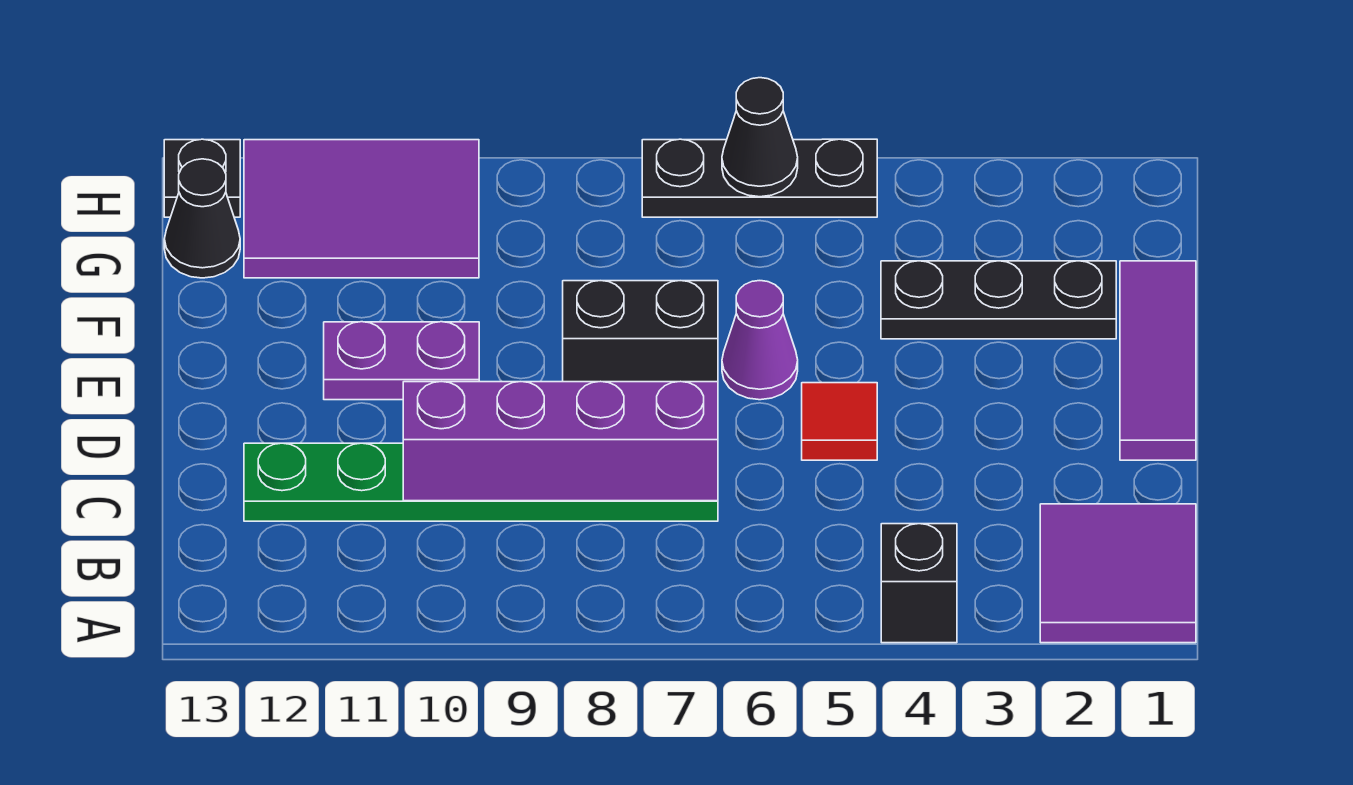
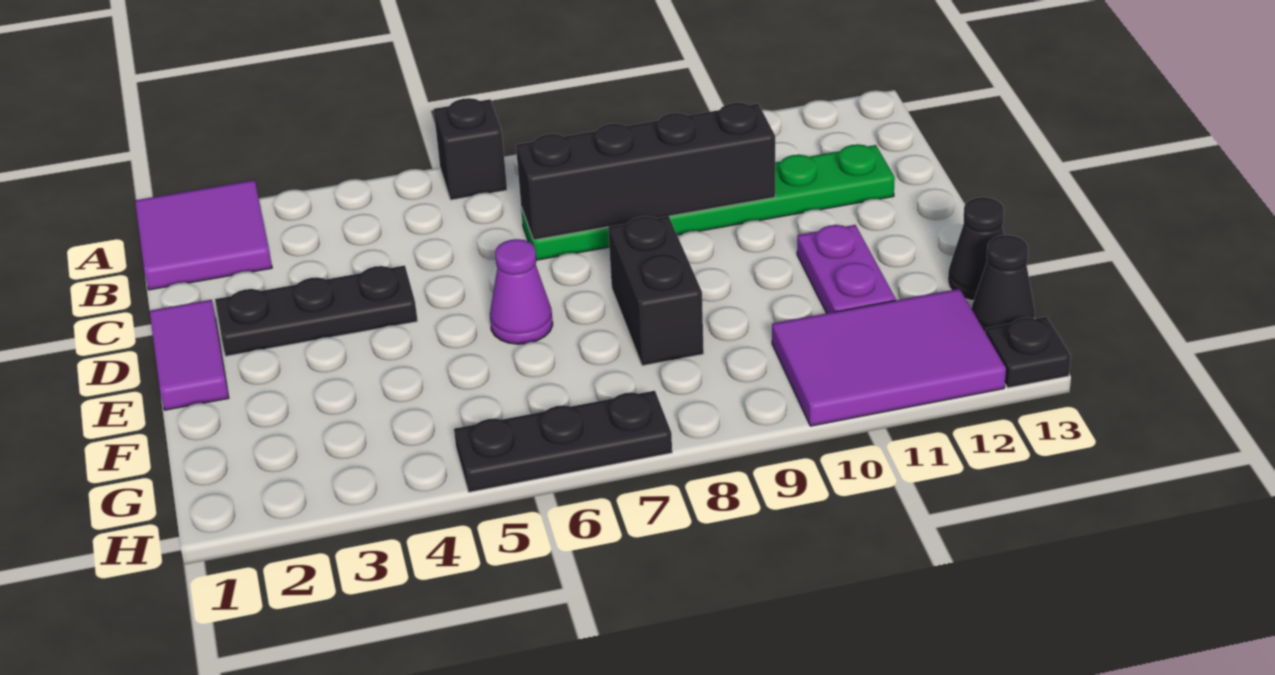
black brick A4 level 1 -> black brick A6 level 1
purple brick C7:C10 level 2 -> black brick C7:C10 level 2
purple tile D1:F1 level 1 -> purple tile D1:E1 level 1
red tile D5 level 1 -> none
black brick E7:E8 level 1 -> black brick E8:F8 level 1
purple plate E10:E11 level 1 -> purple plate E11:F11 level 1
black plate F2:F4 level 1 -> black plate D2:D4 level 1
black cone H6 level 2 -> black cone F13 level 1

